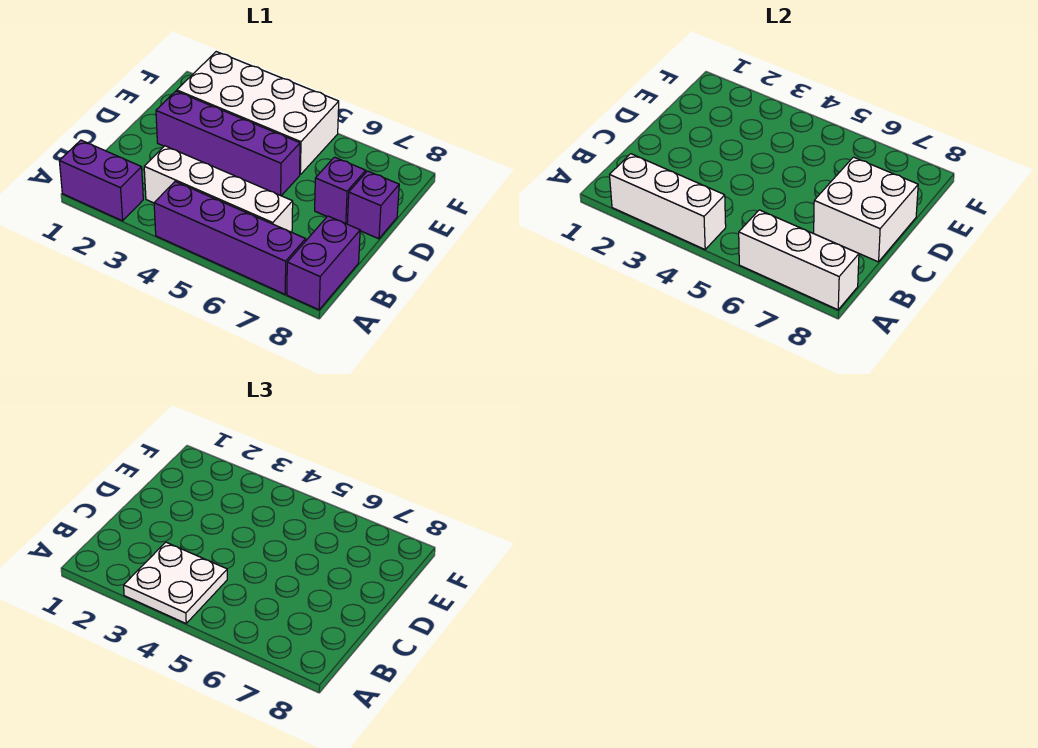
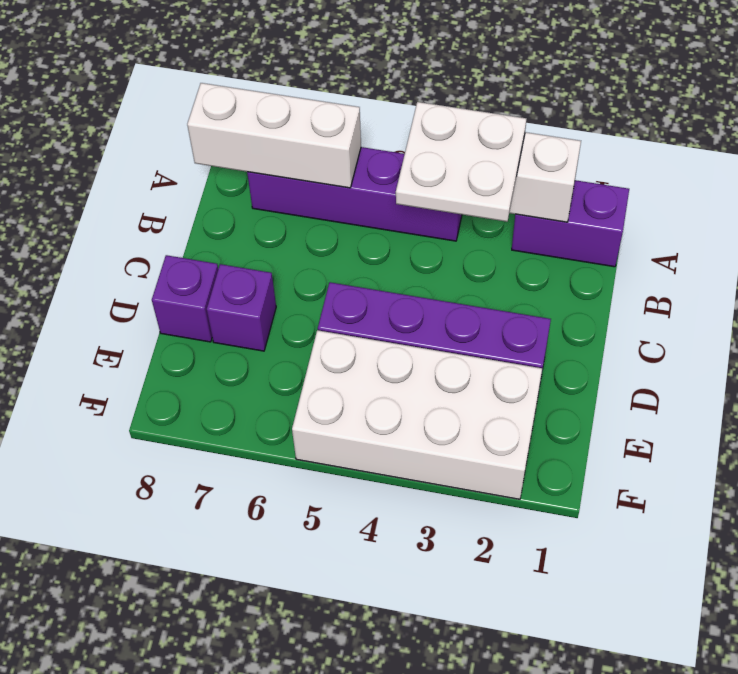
purple brick A8:B8 level 1 -> none
white brick B3:B6 level 1 -> none
white brick C7:D8 level 2 -> none

